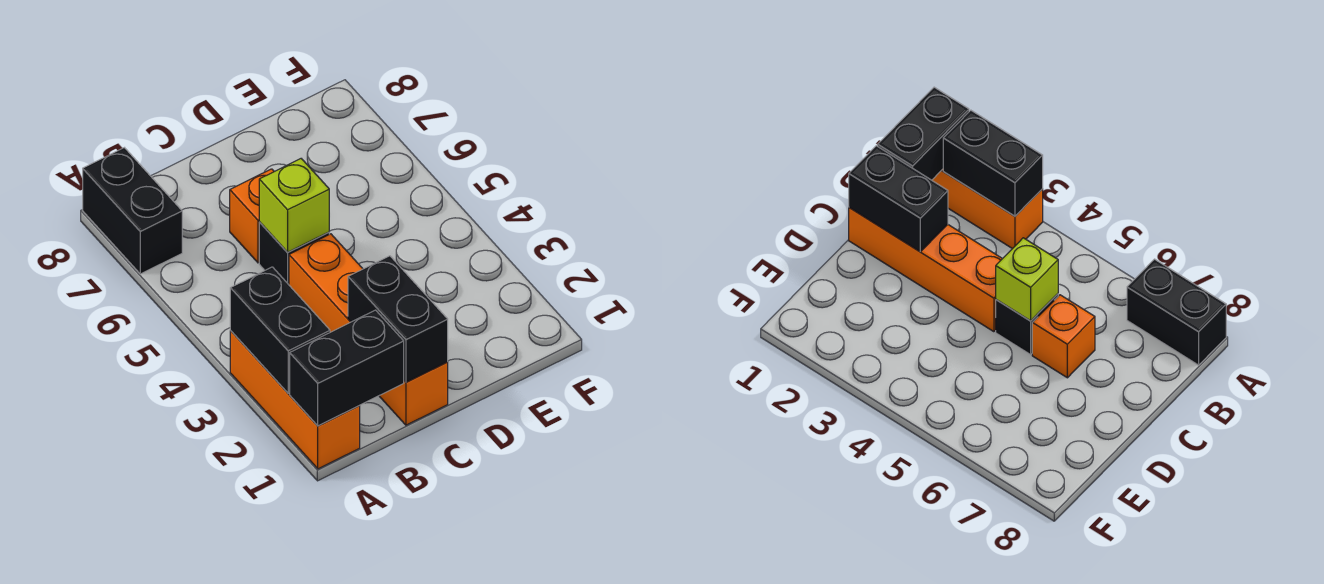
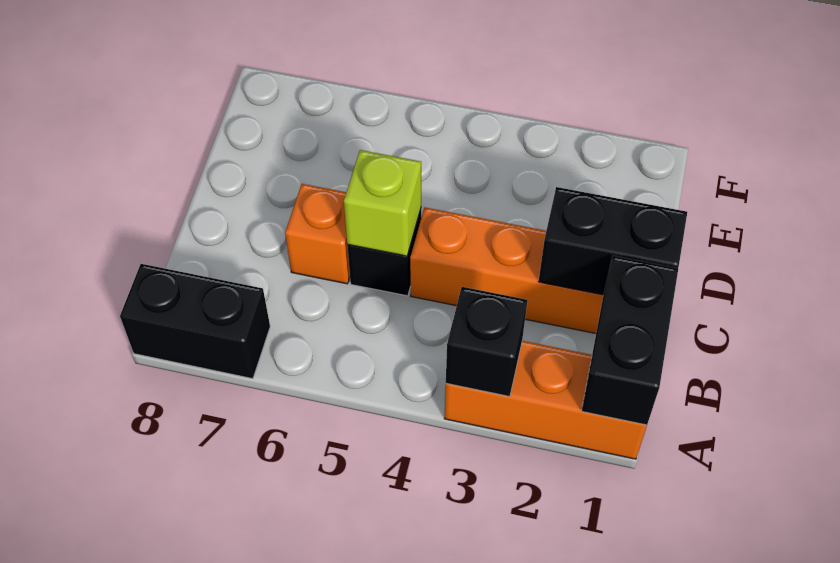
black brick A2:A3 level 2 -> black brick A3 level 2

